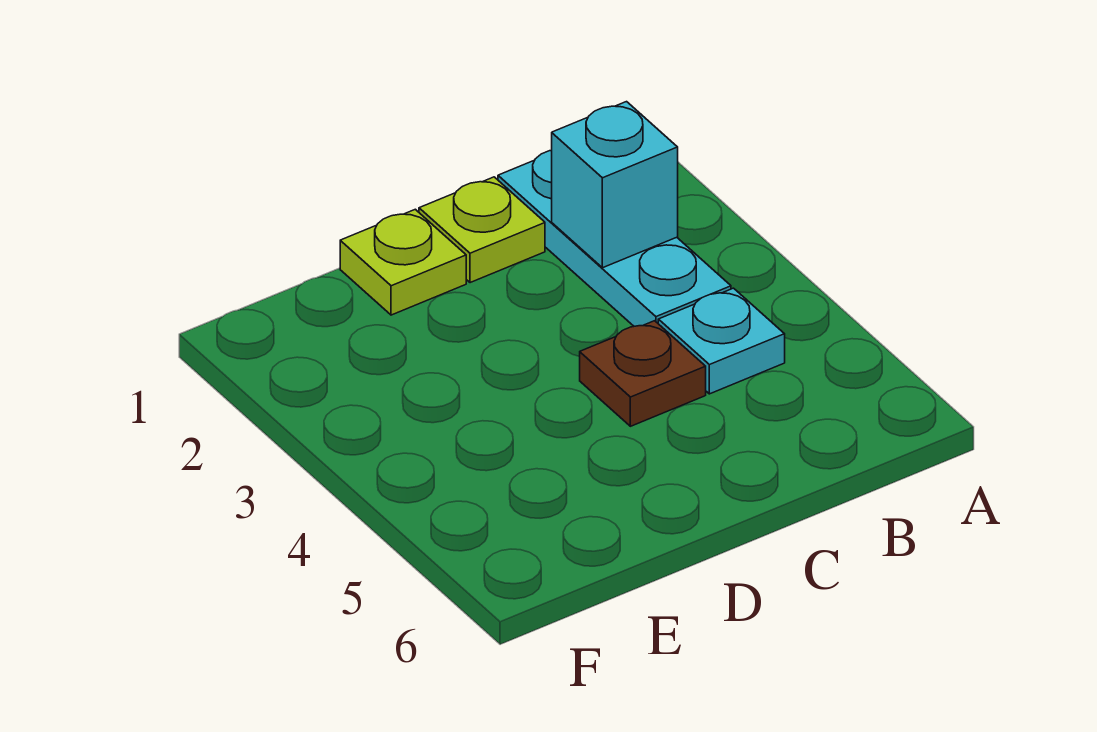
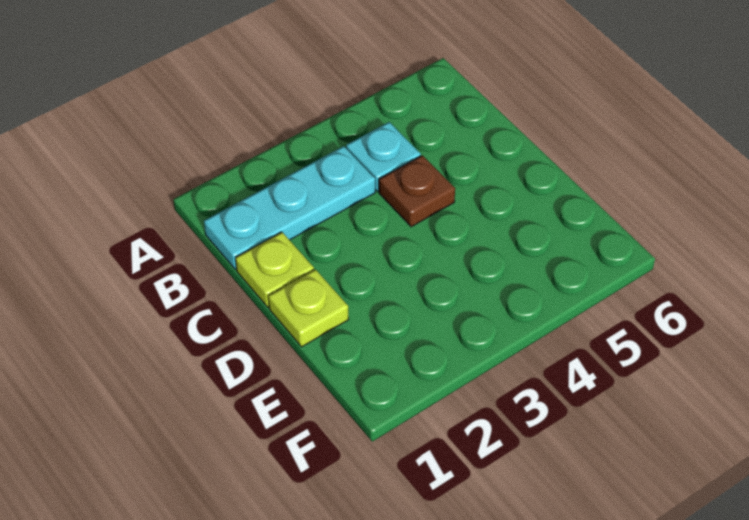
cyan brick B2 level 2 -> none

